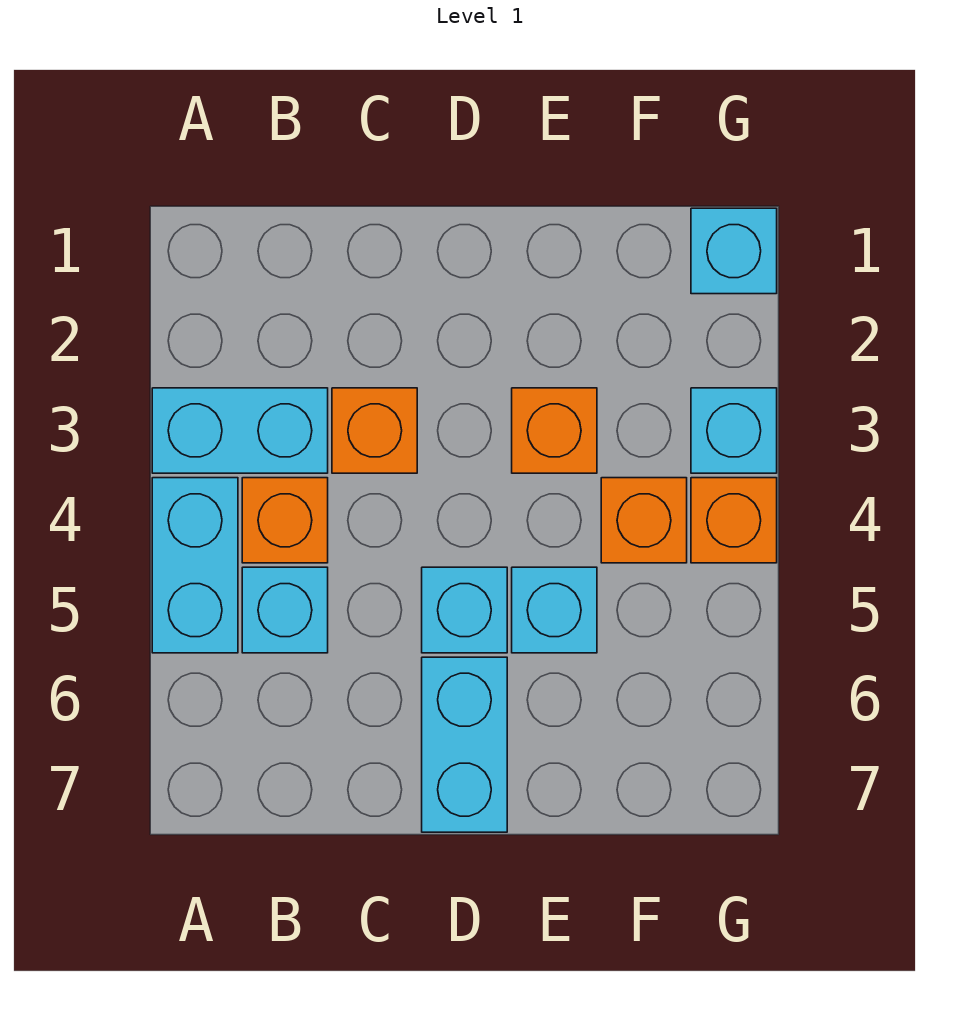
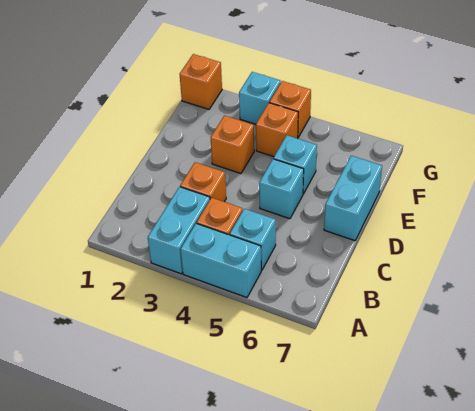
cyan brick D6:D7 level 1 -> cyan brick D7:E7 level 1
cyan brick G1 level 1 -> orange brick G1 level 1

